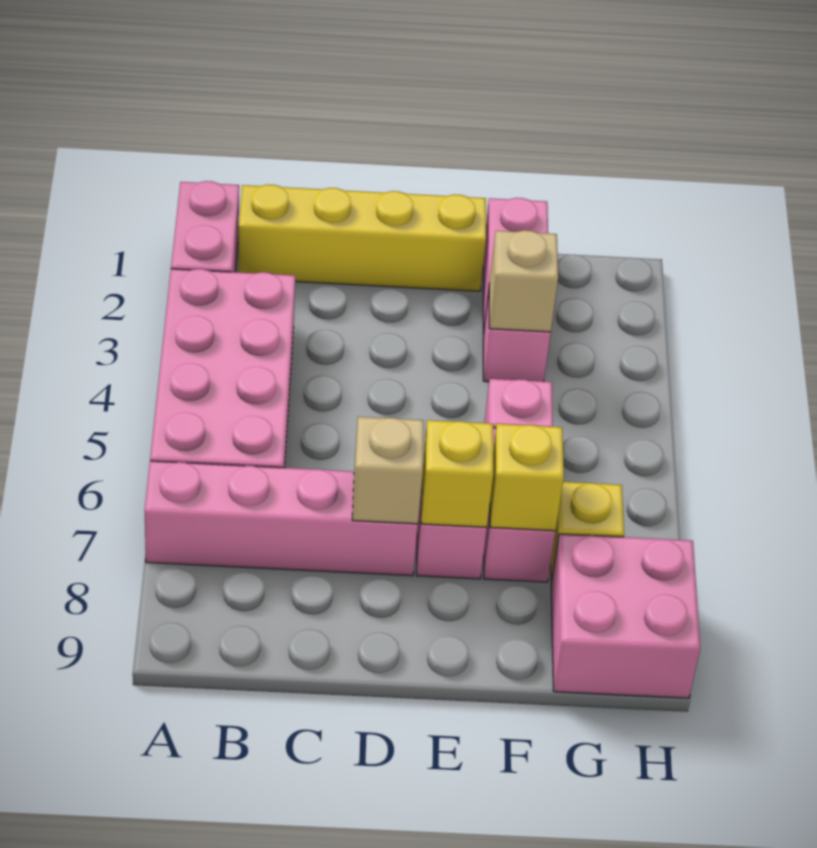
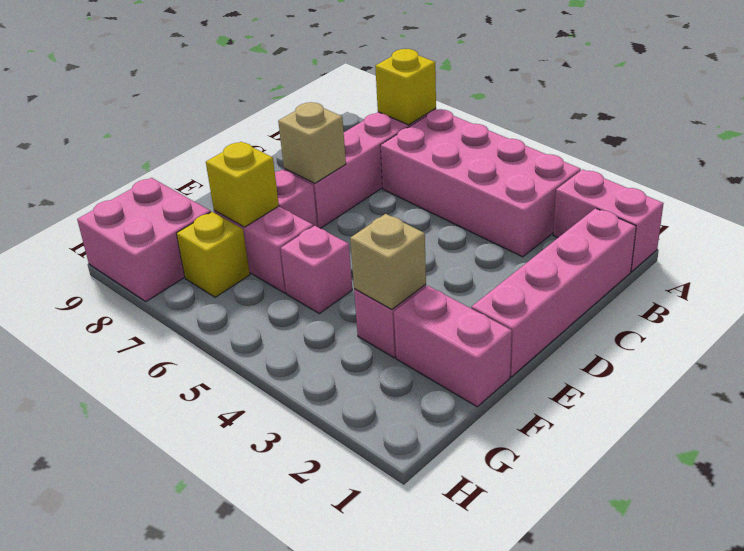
yellow brick B1:E1 level 1 -> pink brick B1:E1 level 1
yellow brick E7 level 2 -> yellow brick A7 level 2

